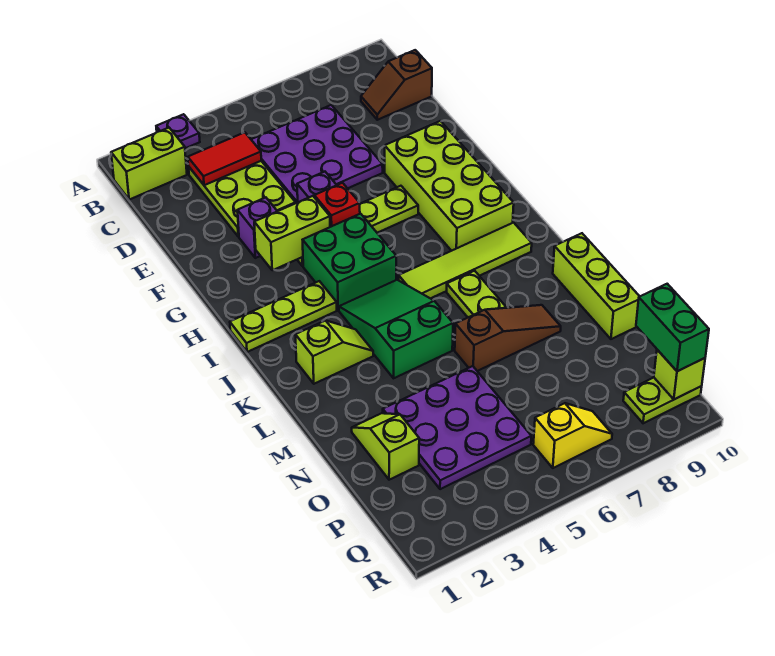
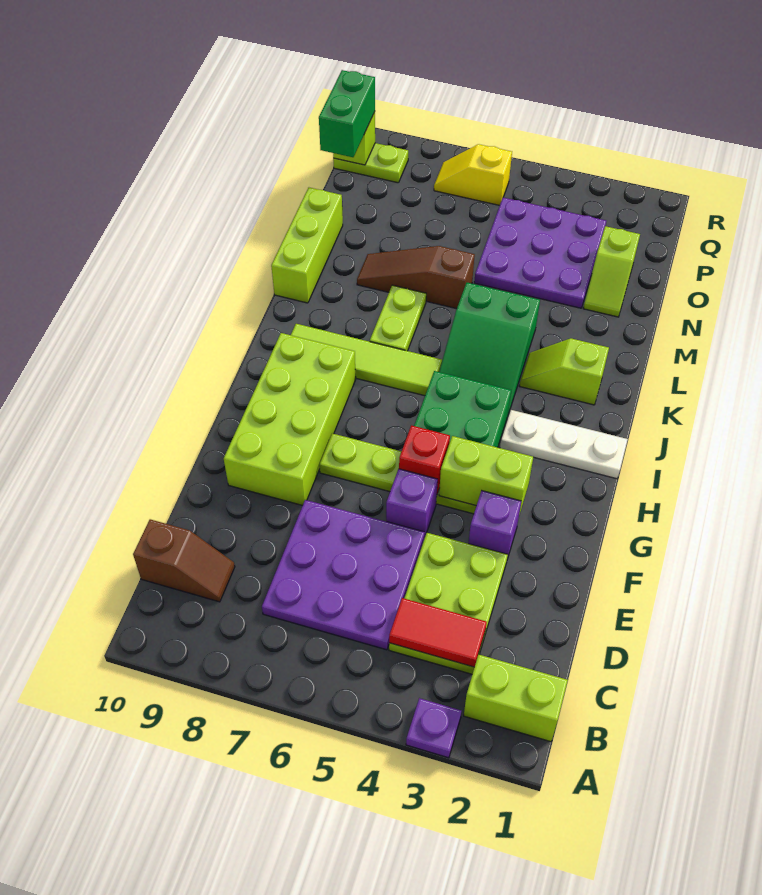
lime plate I1:I3 level 1 -> white plate I1:I3 level 1

